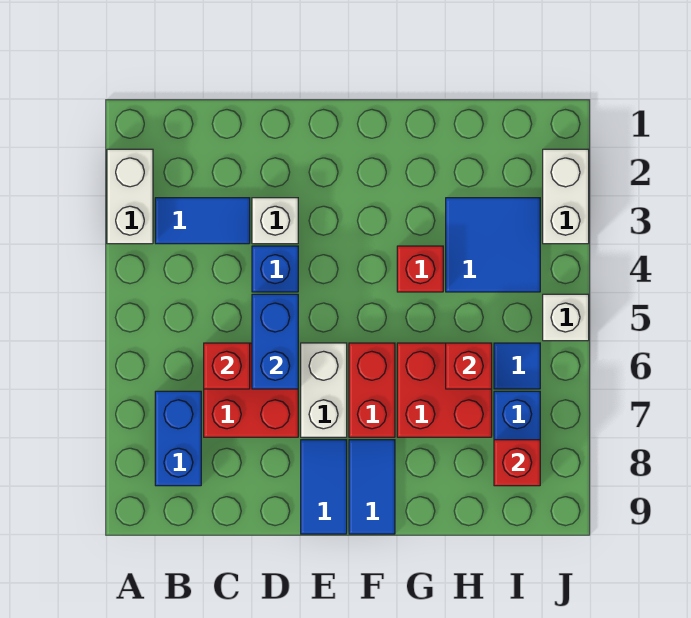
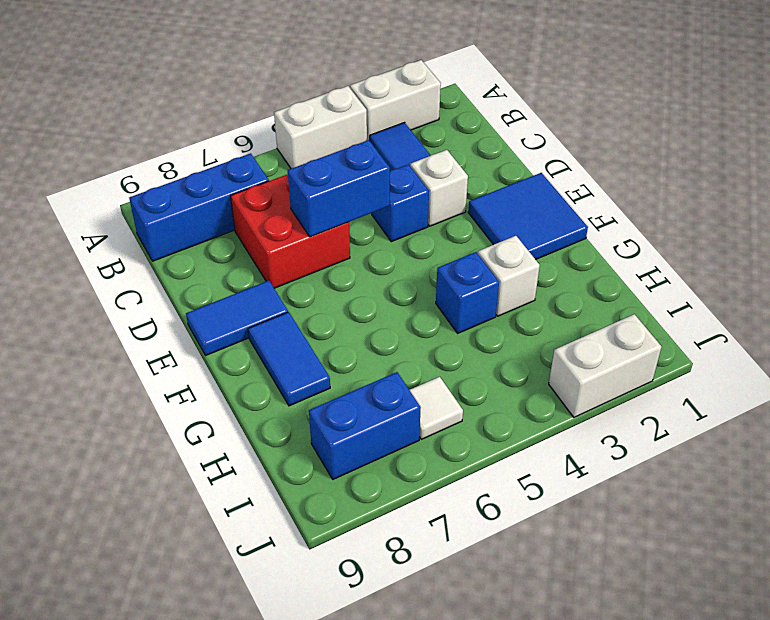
blue brick B7:B8 level 1 -> blue brick B7:B9 level 1
red brick C6 level 2 -> none
white brick E6:E7 level 1 -> white brick A4:A5 level 1
red brick F6:F7 level 1 -> none
blue tile F8:F9 level 1 -> blue tile F8:G8 level 1
red brick G4 level 1 -> blue brick G4 level 1
red brick G6:H7 level 1 -> none
blue tile H3:I4 level 1 -> blue tile E1:F2 level 1
red brick H6 level 2 -> none
blue tile I6 level 1 -> white tile I6 level 1
red brick I8 level 2 -> none
white brick J5 level 1 -> white brick G3 level 1

